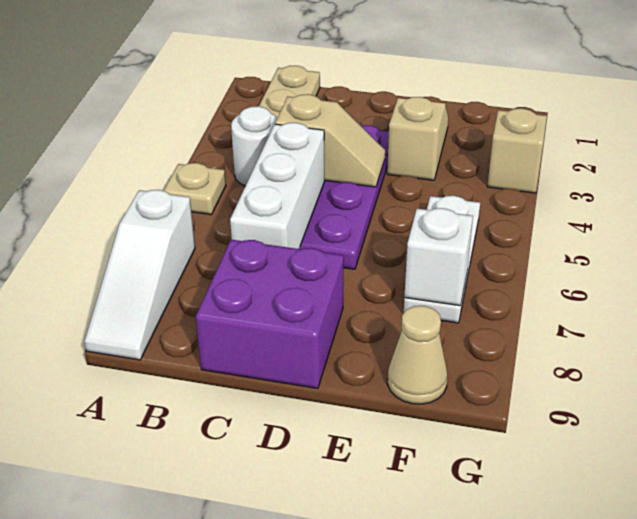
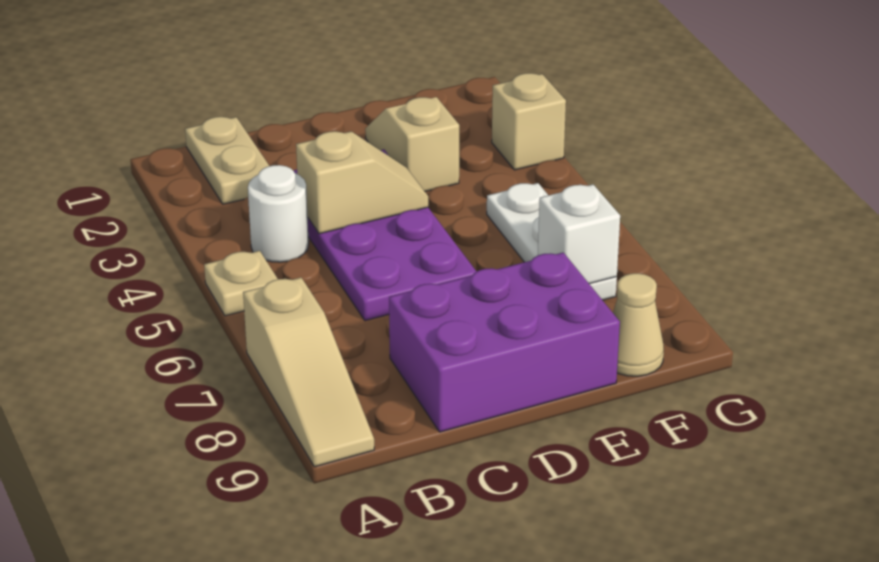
white slope A7:A9 level 1 top 7 -> tan slope A7:A9 level 1 top 7
white brick C5:C7 level 2 -> none
purple brick C8:D9 level 1 -> purple brick C8:E9 level 1

